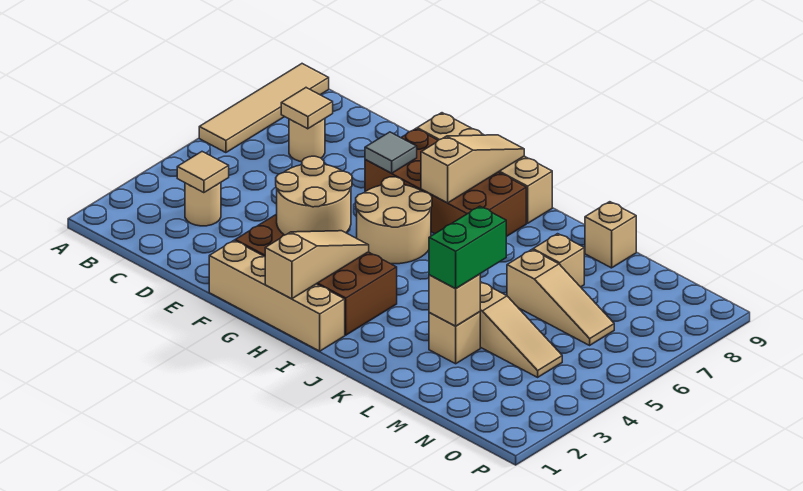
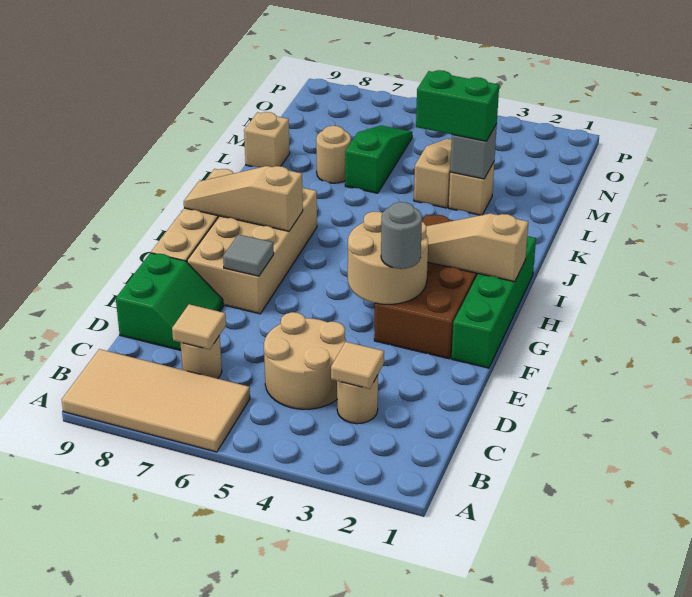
tan tile A6:A9 level 1 -> tan tile A6:B9 level 1
none -> green slope D8:E9 level 1 top 9
tan brick F1:I1 level 1 -> green brick F1:I1 level 1
none -> grey round brick F3 level 3
brown brick F7:I8 level 1 -> tan brick F7:I8 level 1
tan round brick G5:H6 level 1 -> tan round brick C4:D5 level 1
tan brick L3 level 2 -> grey brick L3 level 2
tan slope L6:N6 level 1 top L -> green slope L6:N6 level 1 top L
tan brick L7 level 1 -> tan round brick L7 level 1

